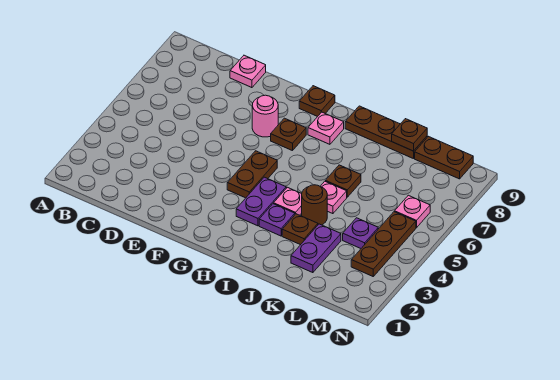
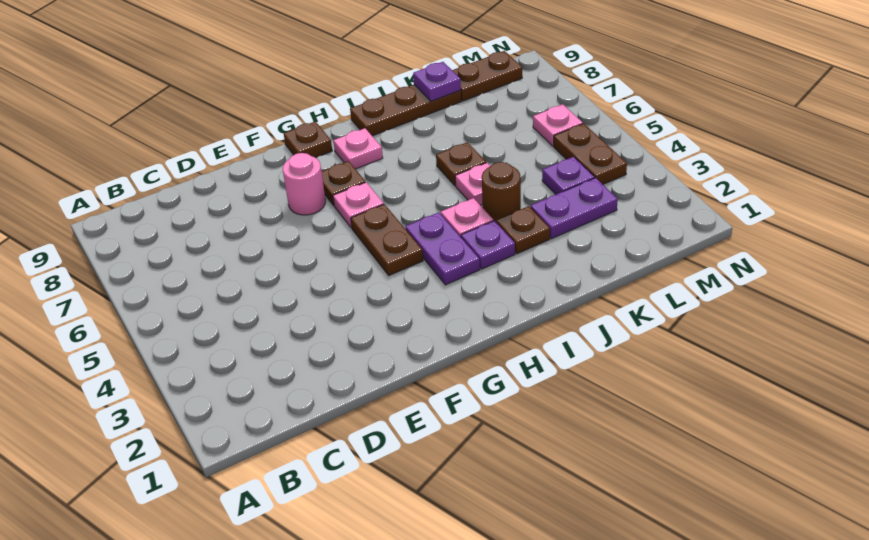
pink plate D9 level 1 -> pink plate G6 level 1
purple plate K2:K3 level 1 -> purple plate K3:L3 level 1
brown plate K9 level 2 -> purple plate K9 level 2
brown plate M3:M5 level 1 -> brown plate M4:M5 level 1

